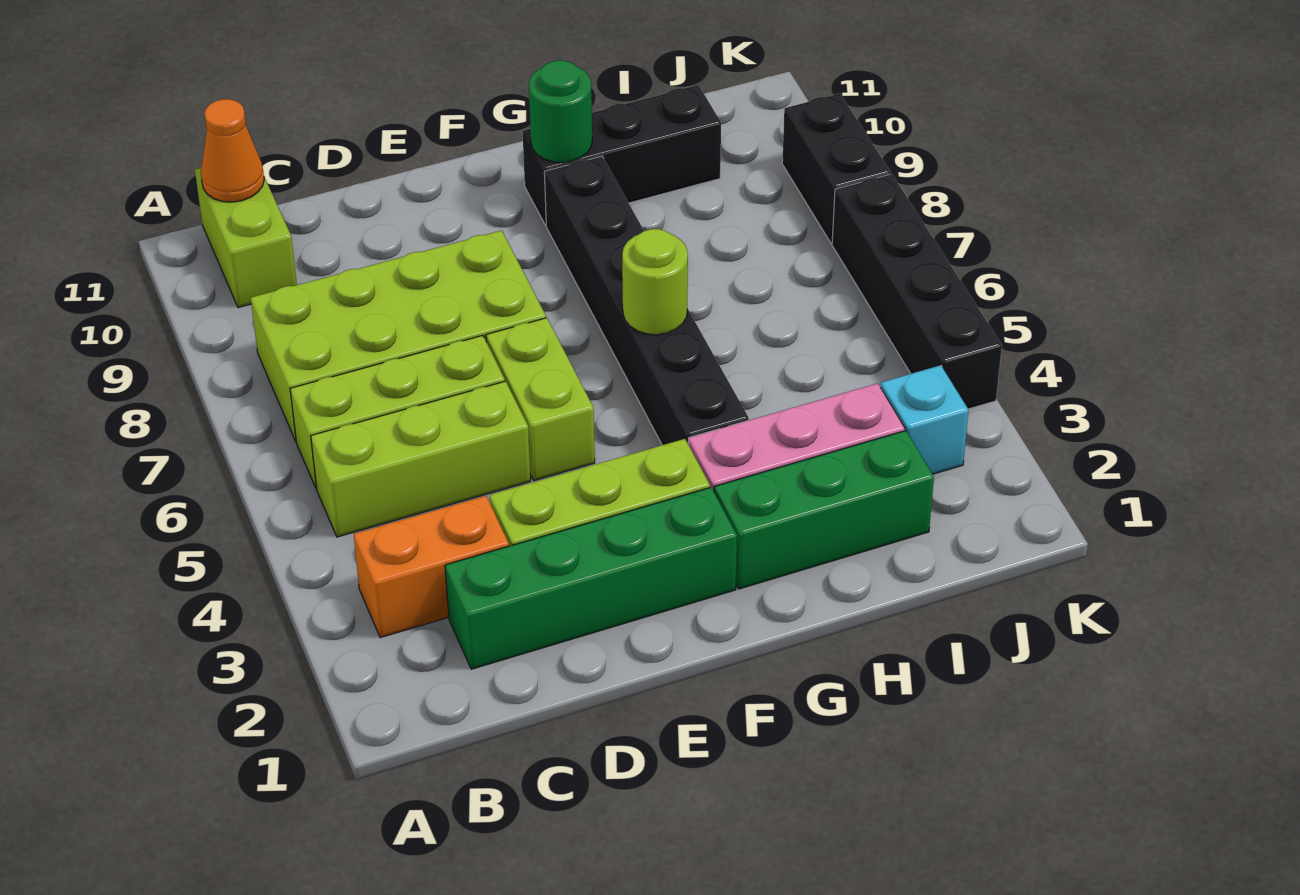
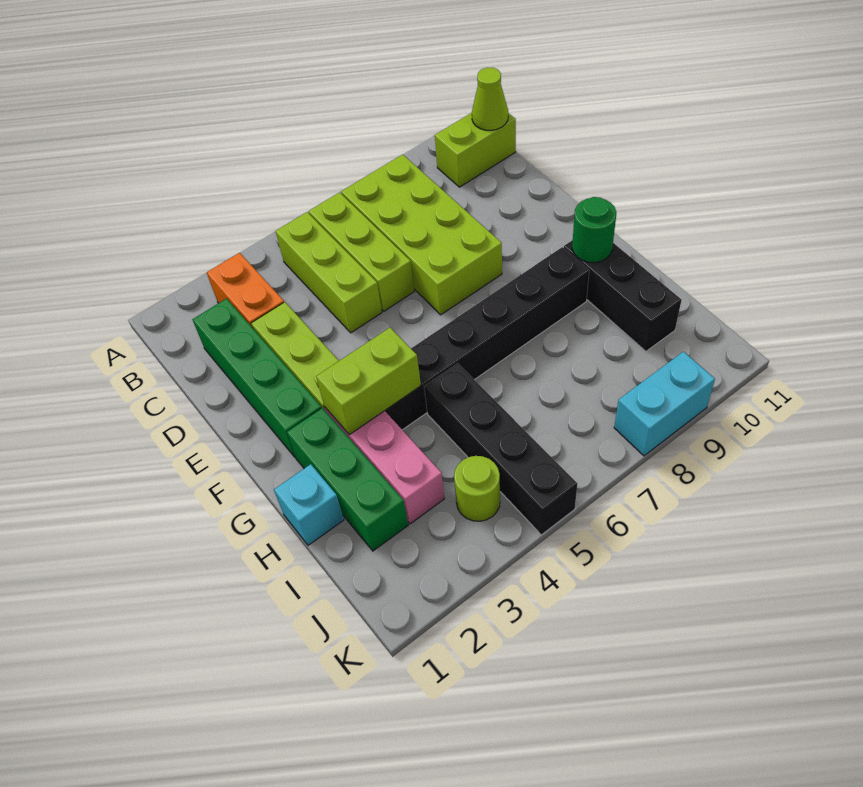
orange cone B11 level 2 -> lime cone B11 level 2
lime brick E5:E6 level 1 -> lime brick G3:G4 level 2
lime round brick G6 level 2 -> lime round brick J4 level 1
cyan brick J3 level 1 -> cyan brick H1 level 1
black brick K4:K7 level 1 -> black brick H5:K5 level 1
black brick K8:K9 level 1 -> cyan brick K8:K9 level 1

